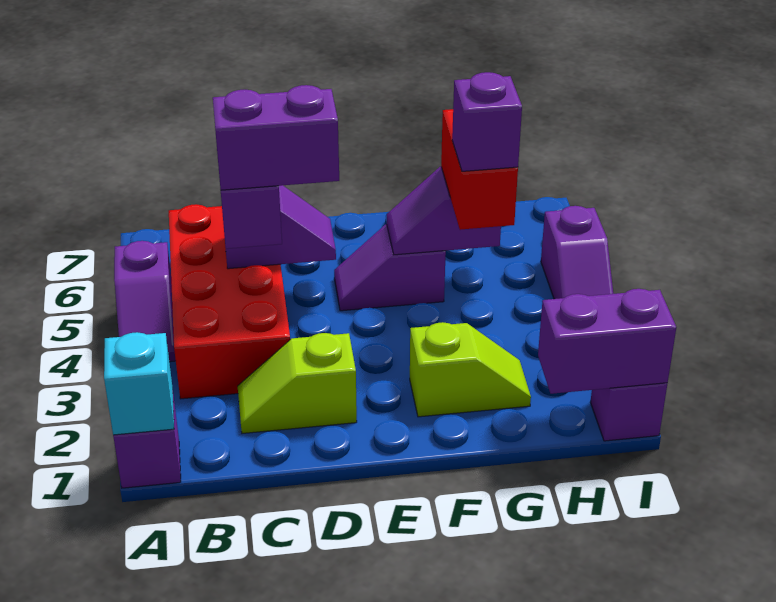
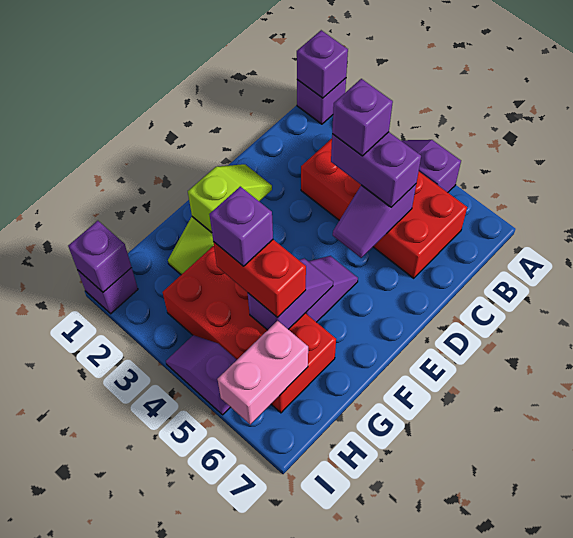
cyan brick A1 level 2 -> purple brick A1 level 2
lime slope C2:D2 level 1 top D -> lime slope E2:F2 level 2 top F
purple brick C4:D4 level 4 -> purple brick C4 level 4
none -> red brick G3:H6 level 1
purple brick H1:I1 level 2 -> purple brick I1 level 2
none -> pink brick H6:I6 level 2

